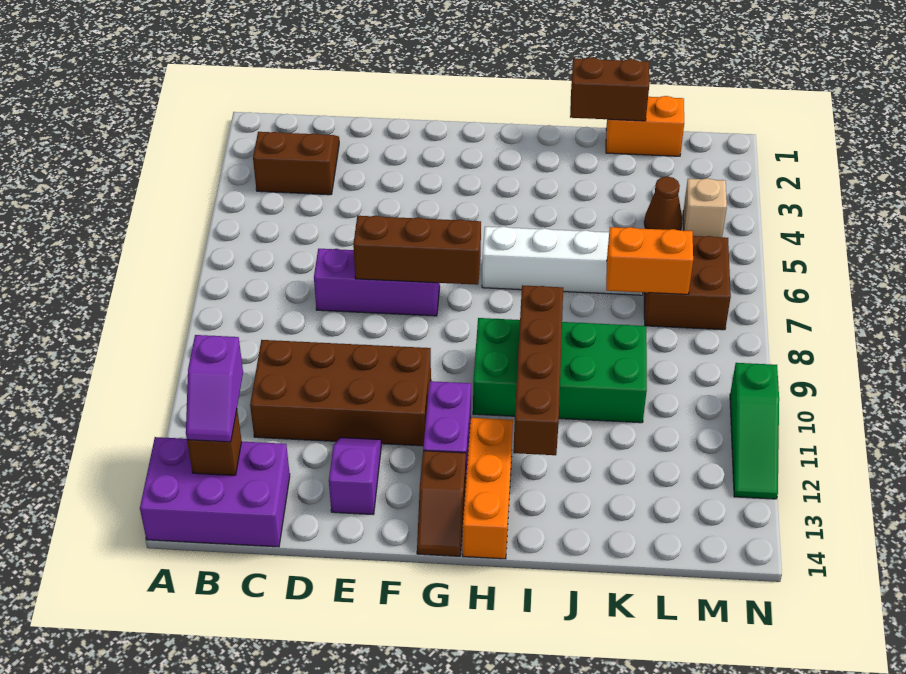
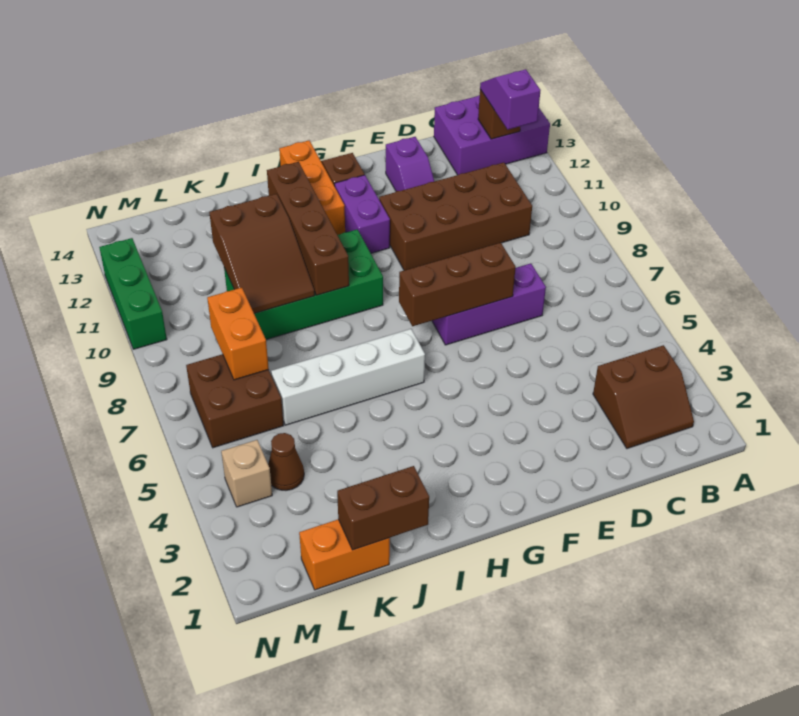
none -> brown slope J9:K11 level 2 top 11
orange brick K7:L7 level 2 -> orange brick L7:L8 level 2
green slope N10:N12 level 1 top 10 -> green brick N10:N12 level 1

